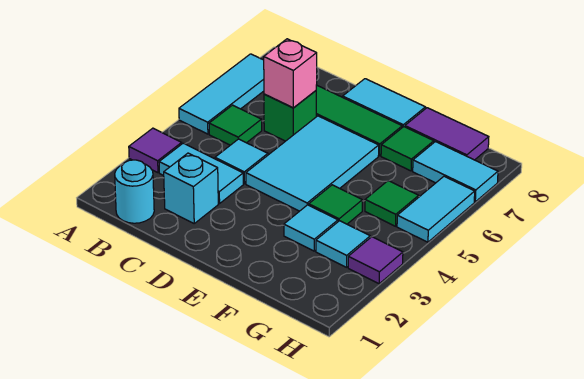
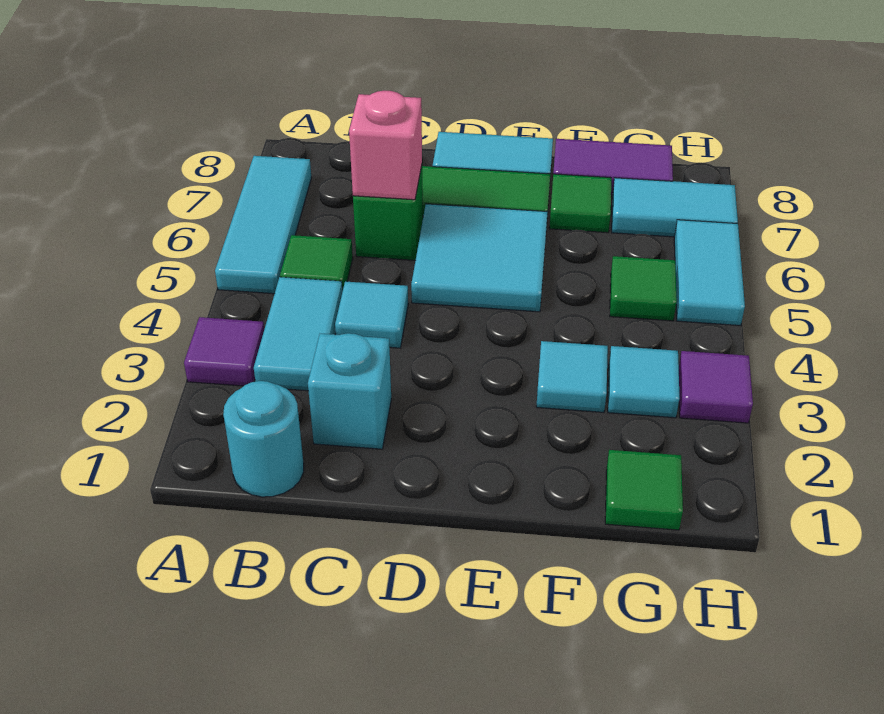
cyan tile B3:C3 level 1 -> cyan tile B3:B4 level 1
cyan tile D4:E6 level 1 -> cyan tile D5:E6 level 1
green tile F4 level 1 -> green tile G1 level 1

